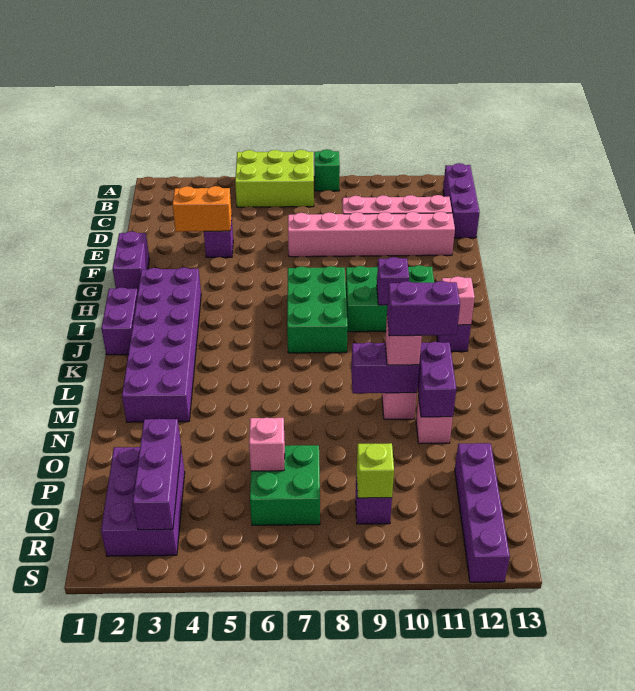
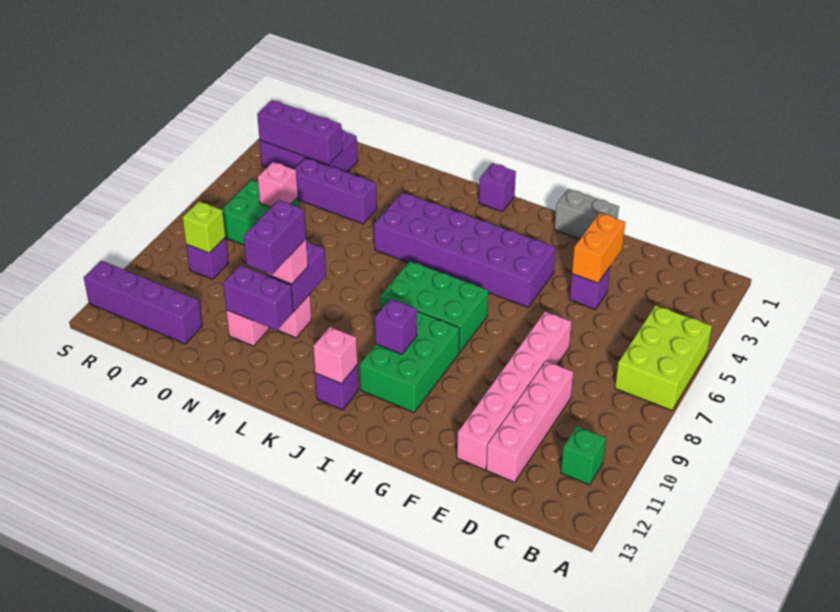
green brick A8 level 1 -> green brick B11 level 1
purple brick B13:D13 level 1 -> purple brick N4:P4 level 1
purple brick F1:G1 level 1 -> grey brick F1:G1 level 1
purple brick H2:M3 level 1 -> purple brick G4:L5 level 1
purple brick I1:J1 level 1 -> purple brick J1 level 1

